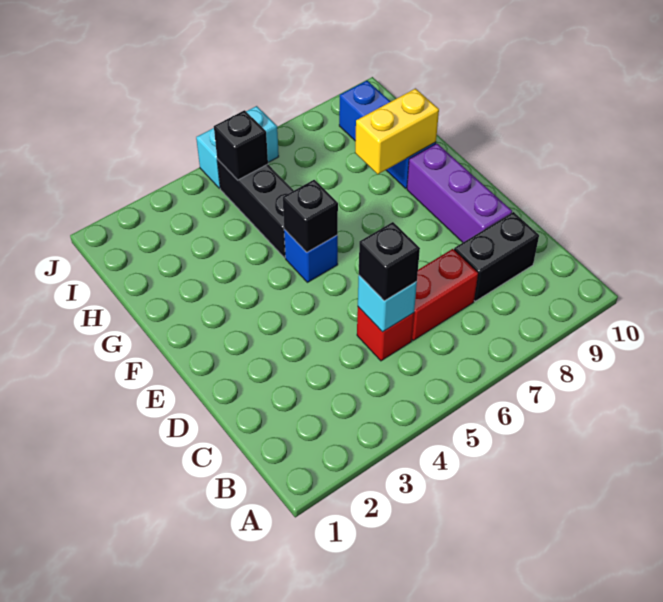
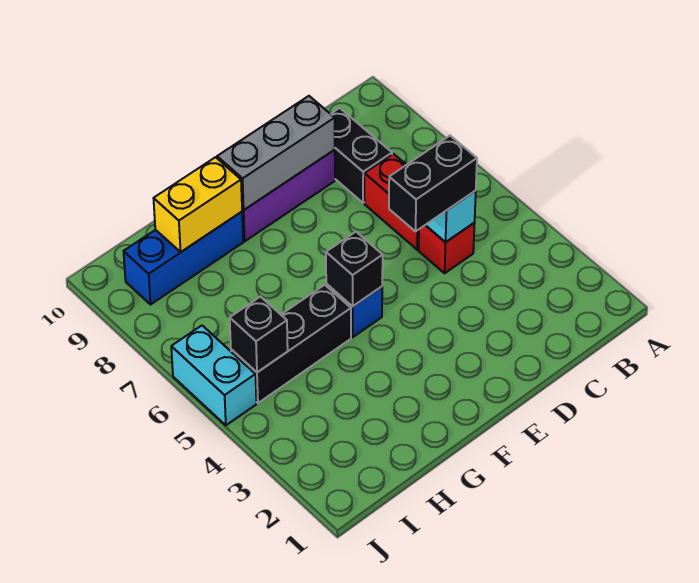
black brick C5 level 3 -> black brick C5:D5 level 3
none -> grey brick D9:F9 level 2
yellow brick G8:G9 level 2 -> yellow brick G9:H9 level 2

